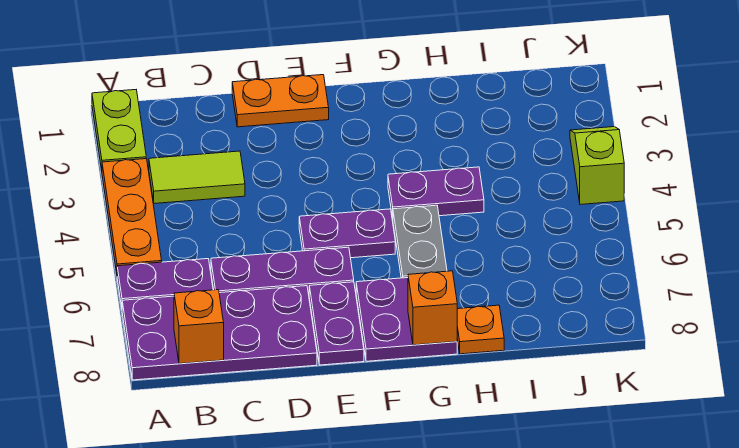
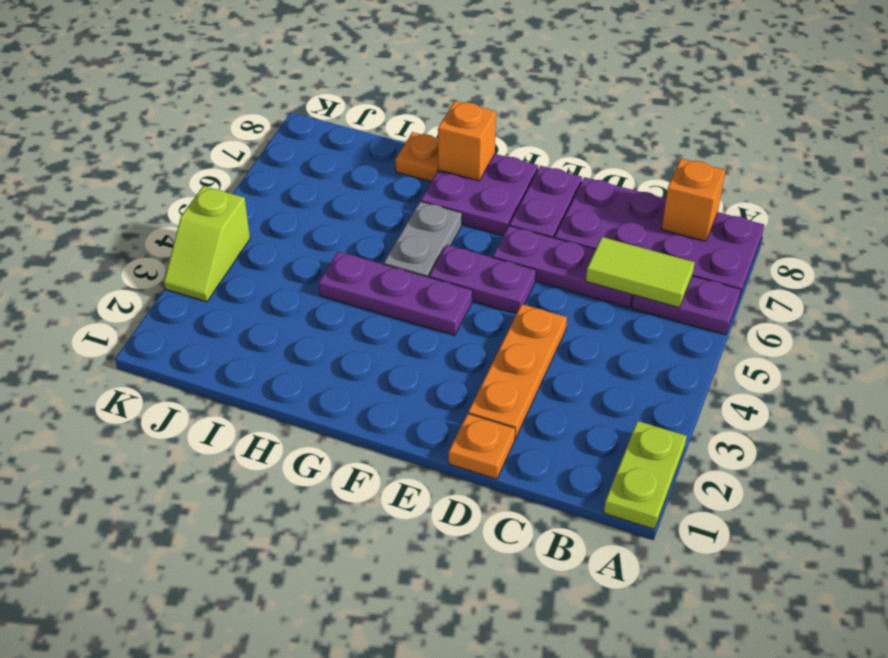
orange plate A3:A5 level 1 -> orange plate D2:D4 level 1
lime tile B3:C3 level 1 -> lime tile B6:C6 level 2
orange plate D1:E1 level 1 -> orange plate D1 level 1
purple plate G4:H4 level 1 -> purple plate F4:H4 level 1

